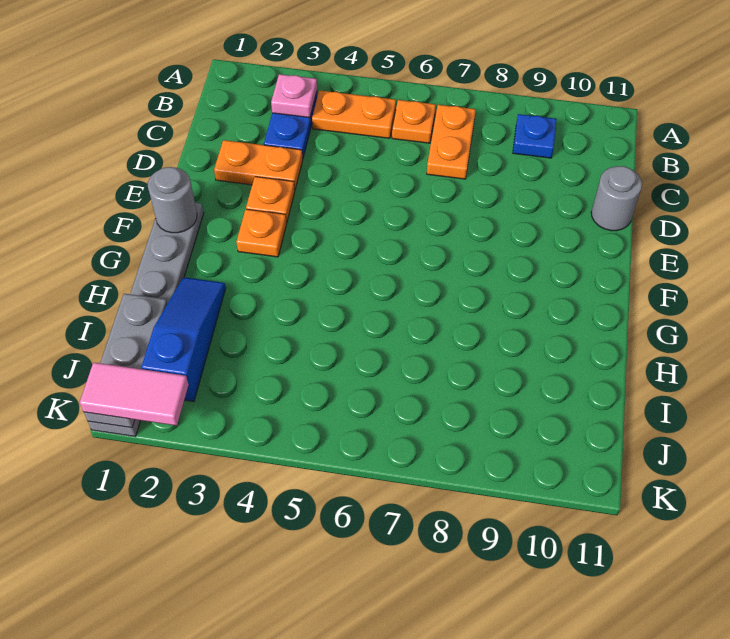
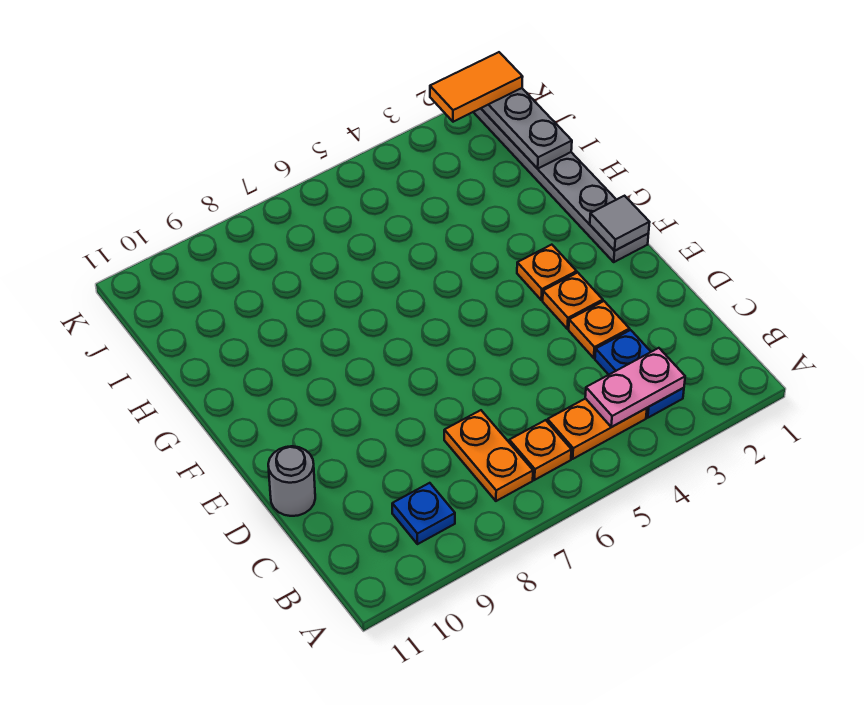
pink plate B3 level 2 -> pink plate B3:B4 level 2
orange plate D2:D3 level 1 -> orange plate D3 level 1
grey round brick F1 level 2 -> grey tile F1 level 2
blue slope H2:J2 level 1 top J -> none
pink tile K1:K2 level 3 -> orange tile K1:K2 level 3

